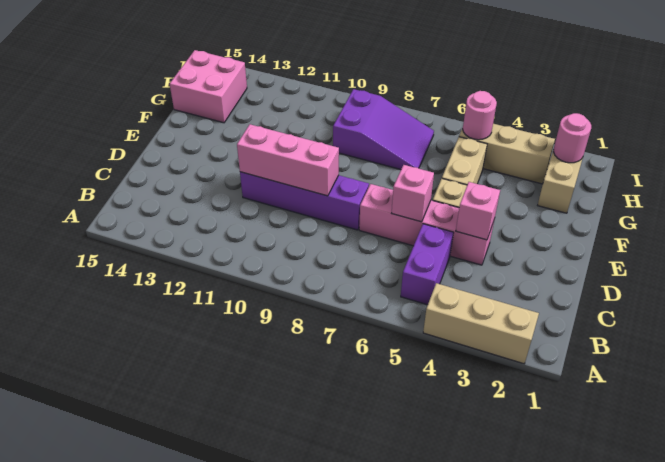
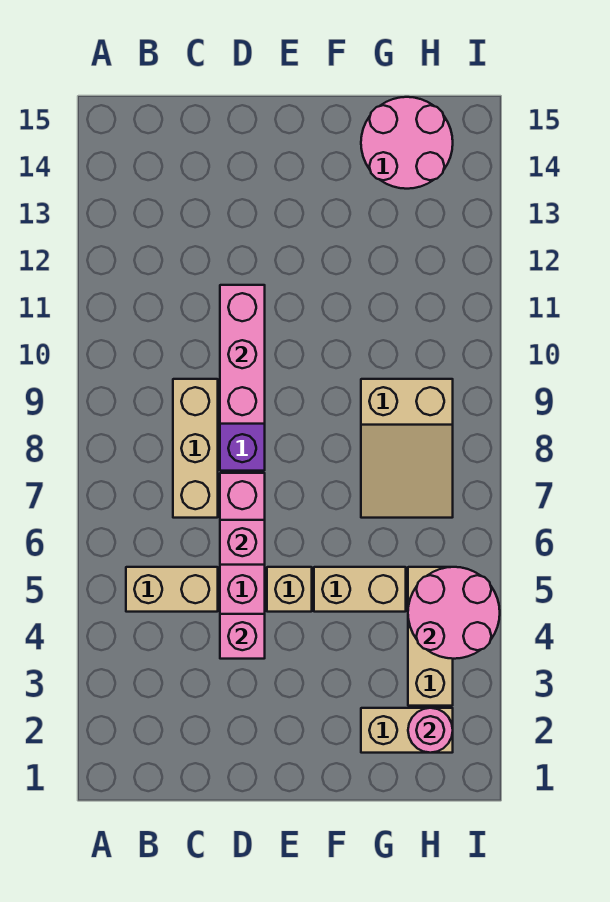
tan brick A2:A4 level 1 -> tan brick C7:C9 level 1
purple brick B5:C5 level 1 -> tan brick B5:C5 level 1
purple slope G7:H9 level 1 top 9 -> tan slope G7:H9 level 1 top 9
pink brick G14:H15 level 1 -> pink round brick G14:H15 level 1
pink round brick H5 level 2 -> pink round brick H4:I5 level 2

